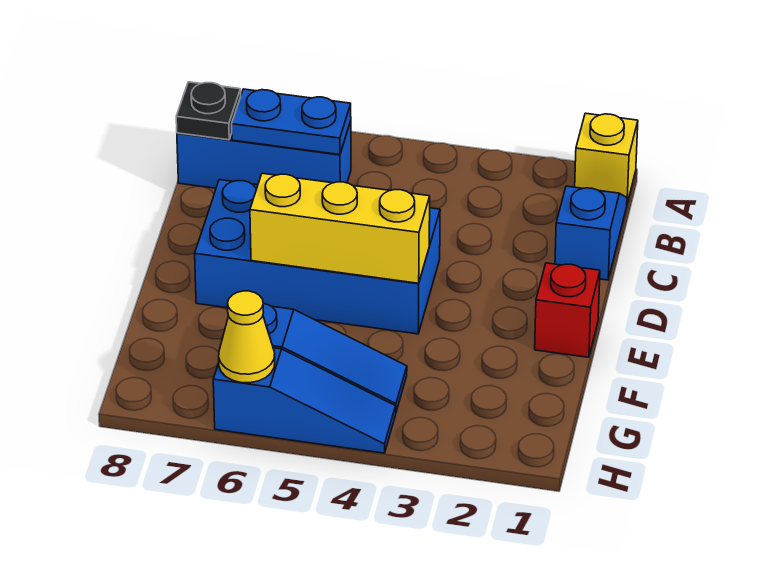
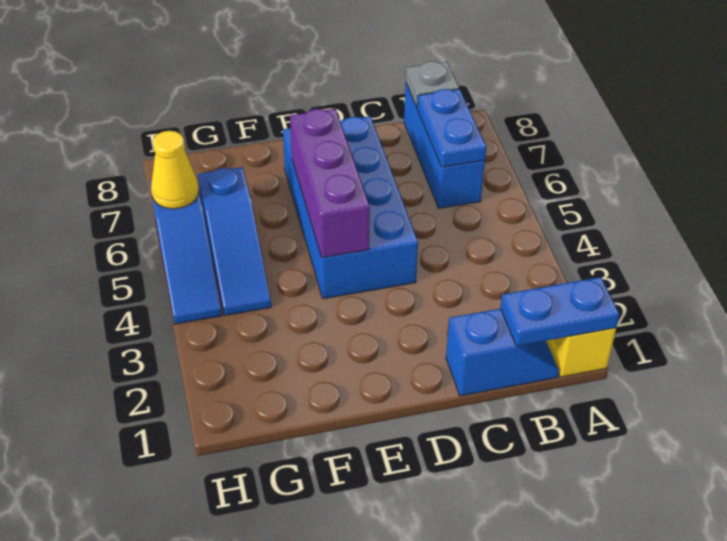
none -> blue plate A1:B1 level 2
black plate B8 level 2 -> grey plate B8 level 2
red brick E1 level 1 -> none
yellow brick E4:E6 level 2 -> purple brick E4:E6 level 2

